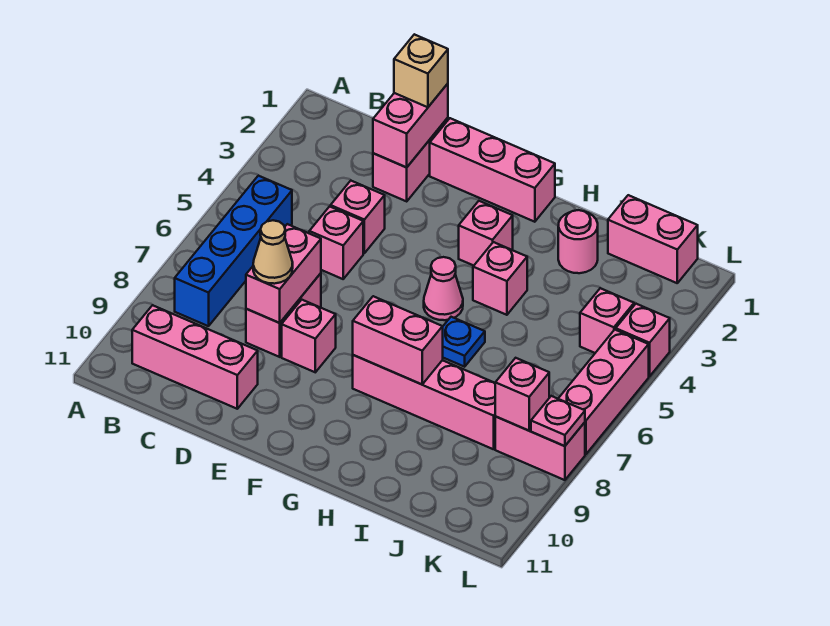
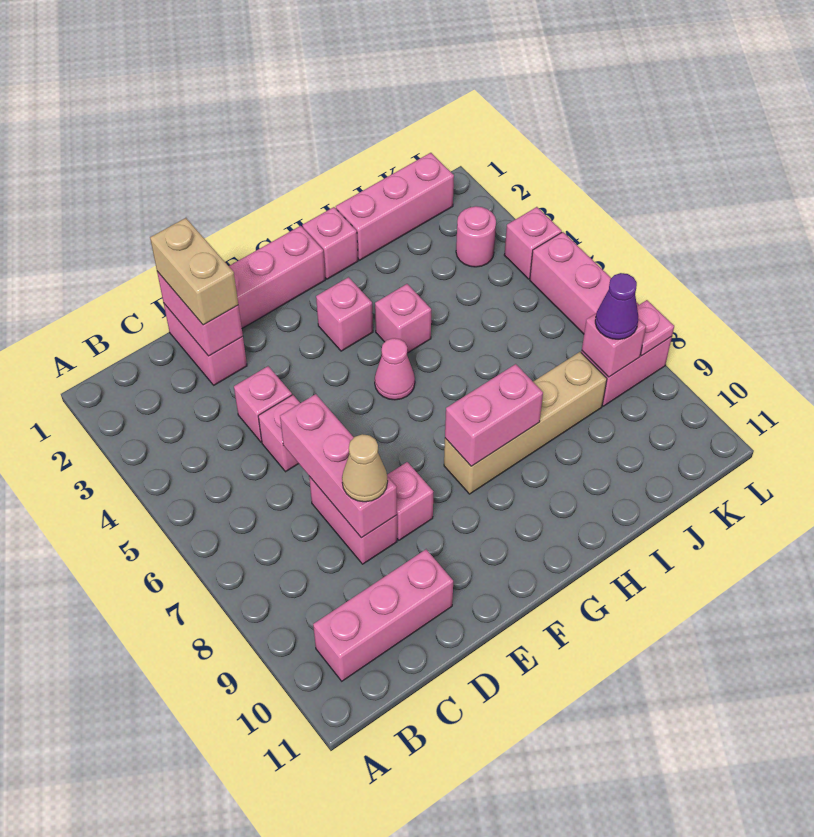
blue brick B5:B8 level 1 -> none
tan brick D1 level 3 -> tan brick D1:D2 level 3
pink brick D7:D8 level 2 -> pink brick D6:D8 level 2
pink brick G8:J8 level 1 -> tan brick G8:J8 level 1
blue plate H6 level 1 -> none
pink round brick I2 level 1 -> pink round brick K3 level 1
pink brick J1:K1 level 1 -> pink brick I1:K1 level 1
pink brick K4 level 1 -> pink brick H1 level 1
none -> purple cone K8 level 3

